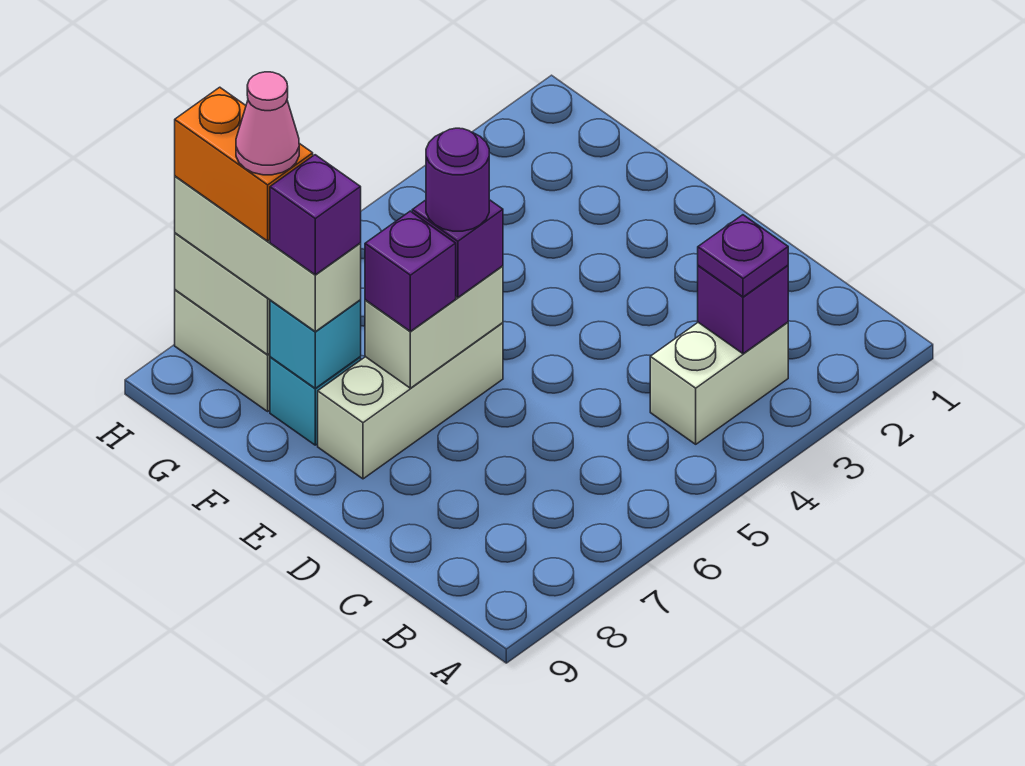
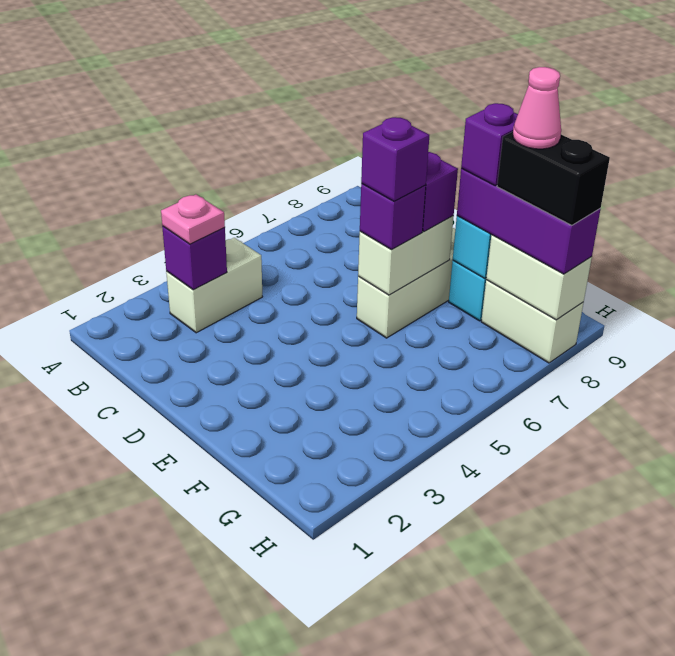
purple plate B3 level 3 -> pink plate B3 level 3
purple round brick E6 level 4 -> purple brick E6 level 4
white brick F8:H8 level 3 -> purple brick F8:H8 level 3
orange brick G8:H8 level 4 -> black brick G8:H8 level 4

